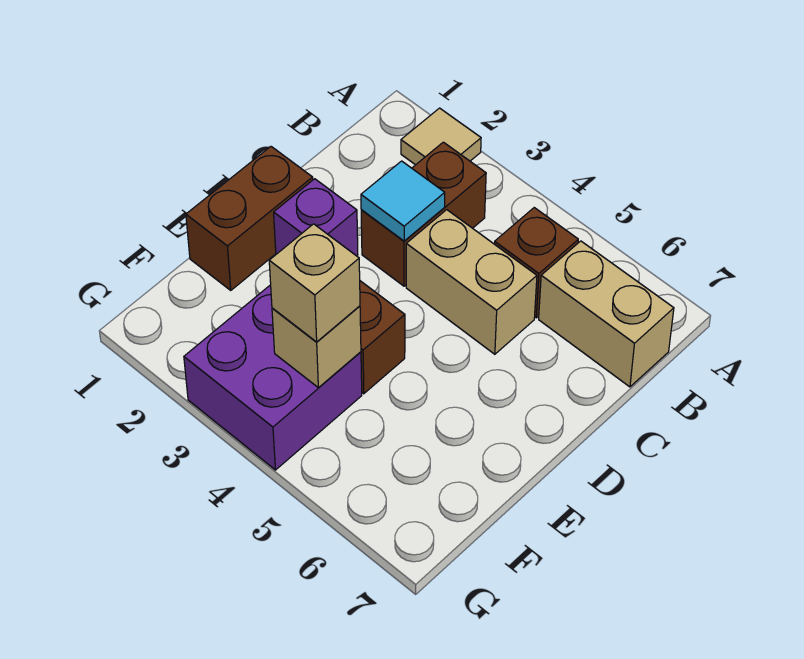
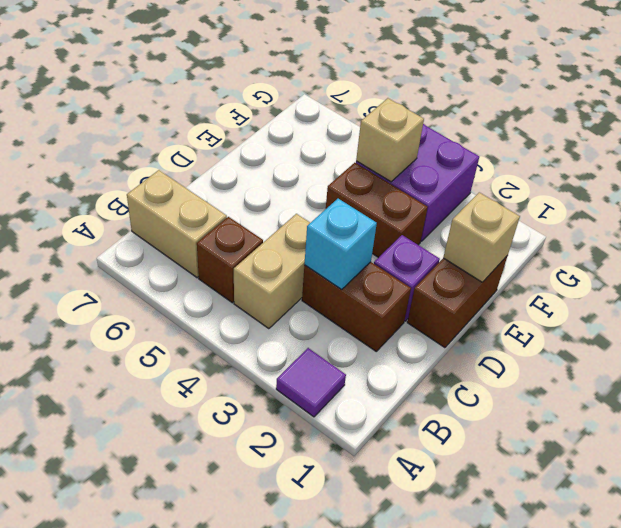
tan tile A2 level 1 -> purple tile A2 level 1
brown brick B3:C3 level 1 -> brown brick C2:C3 level 1
cyan tile C3 level 2 -> cyan brick C3 level 2
tan brick C4:C5 level 1 -> tan brick B4:C4 level 1
tan brick F4 level 3 -> tan brick E1 level 2

